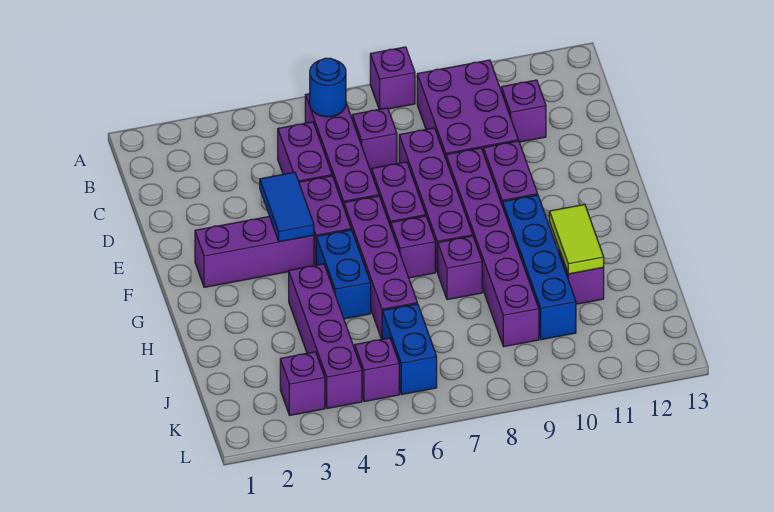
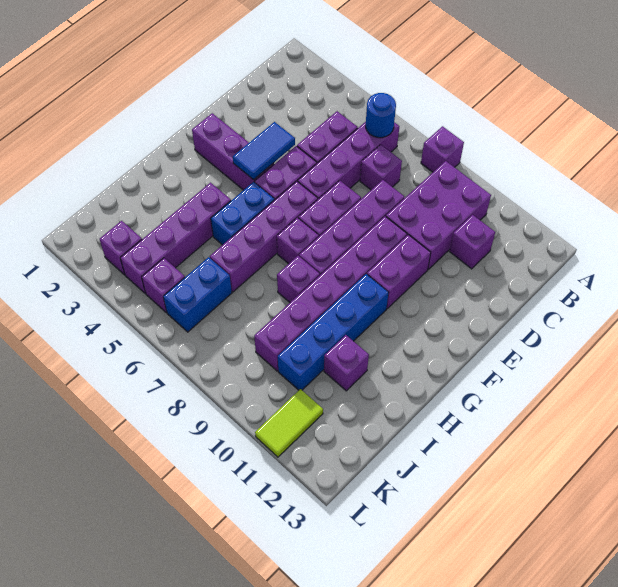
lime tile H11:I11 level 2 -> lime tile K11:L11 level 1

